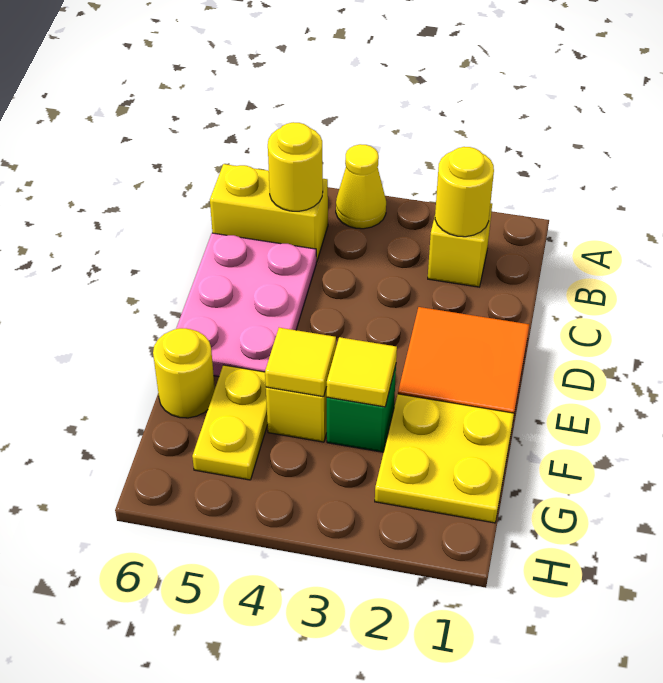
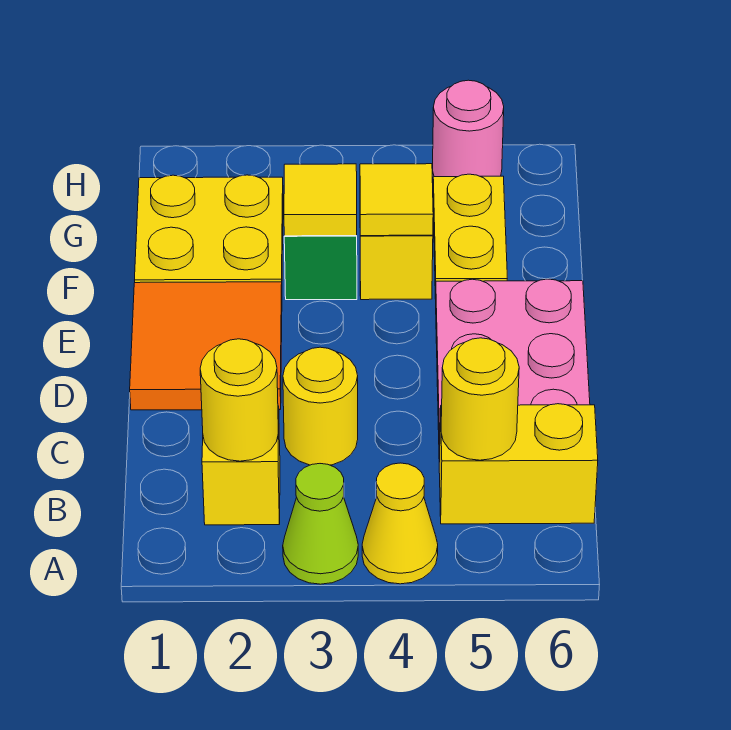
none -> lime cone A3 level 1
yellow round brick F6 level 1 -> yellow round brick C3 level 1
none -> pink round brick H5 level 1

